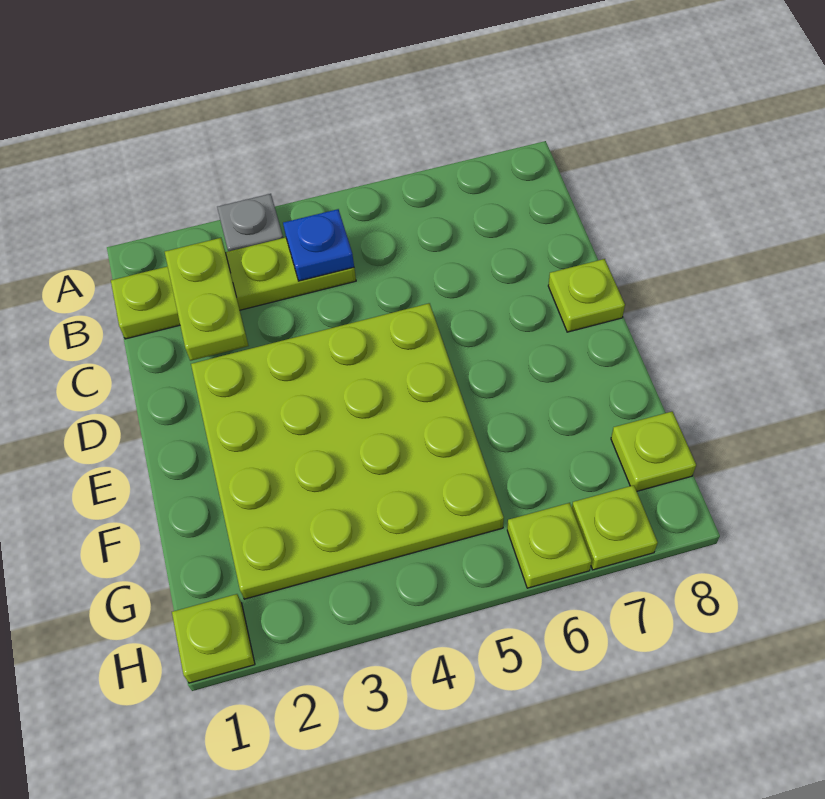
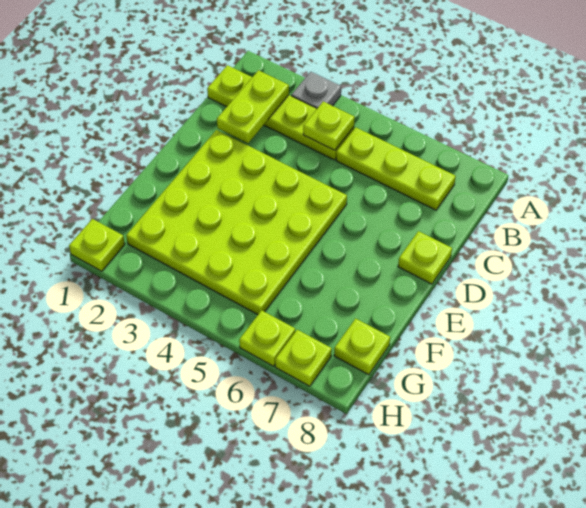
blue plate B4 level 2 -> lime plate B4 level 2
none -> lime plate B5:B7 level 1

